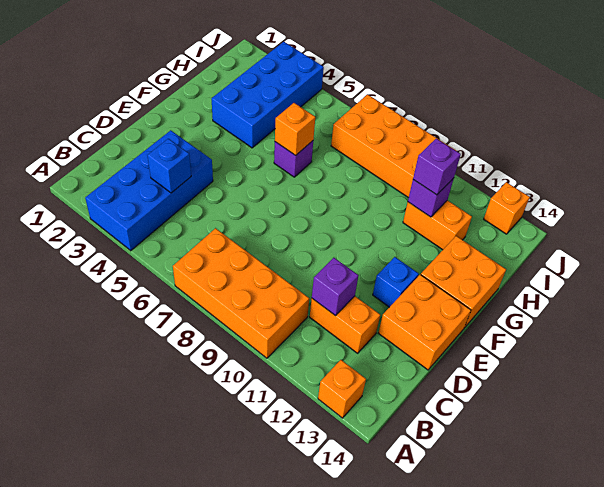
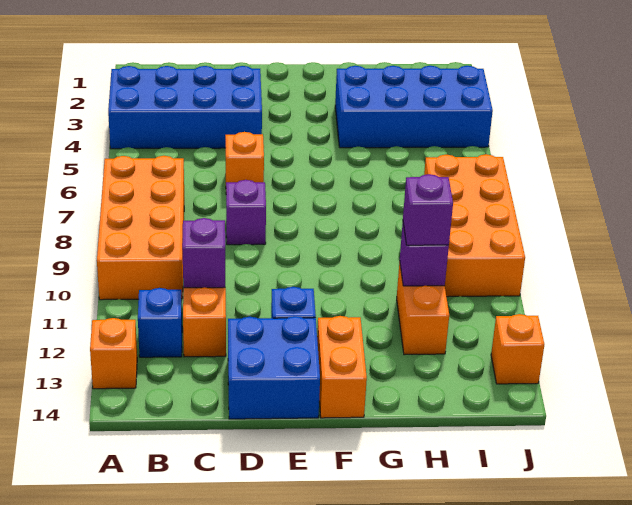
blue brick C4 level 2 -> blue brick B12 level 1
orange brick D13:E14 level 1 -> blue brick D13:E14 level 1
orange brick F13:G14 level 1 -> orange brick F13:F14 level 1
purple brick G6 level 1 -> purple brick D8 level 1
orange brick G6 level 2 -> orange brick D6 level 1

